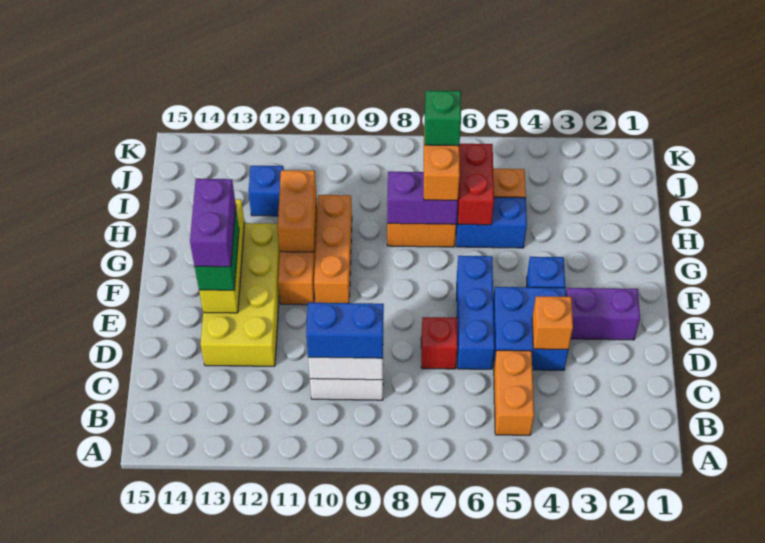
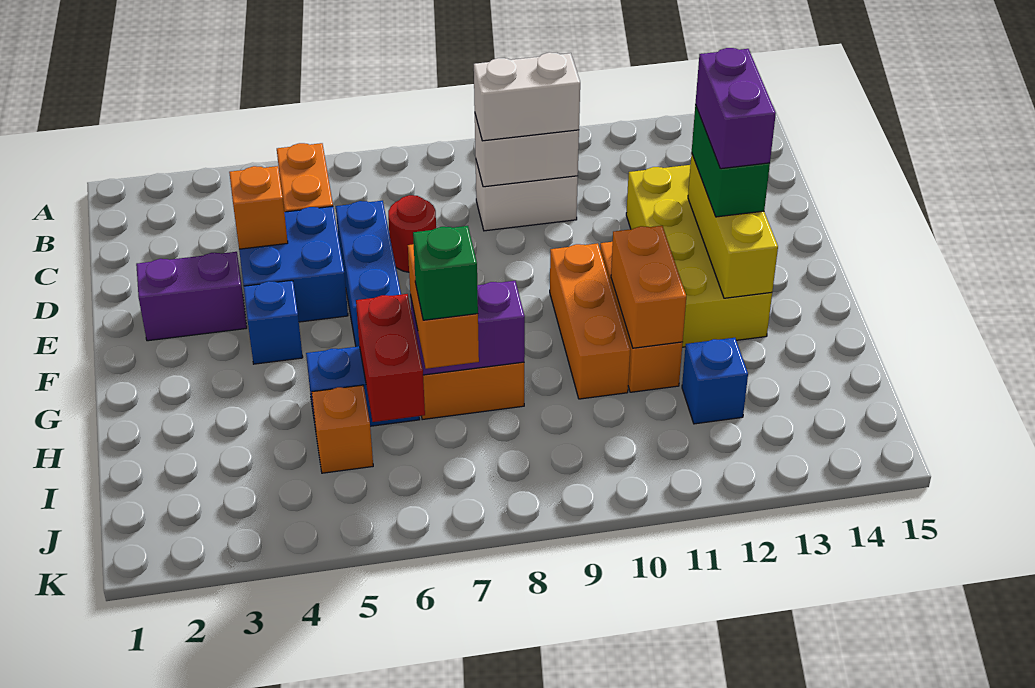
blue brick C9:C10 level 3 -> white brick C9:C10 level 3
red brick D7 level 1 -> red round brick D7 level 1

